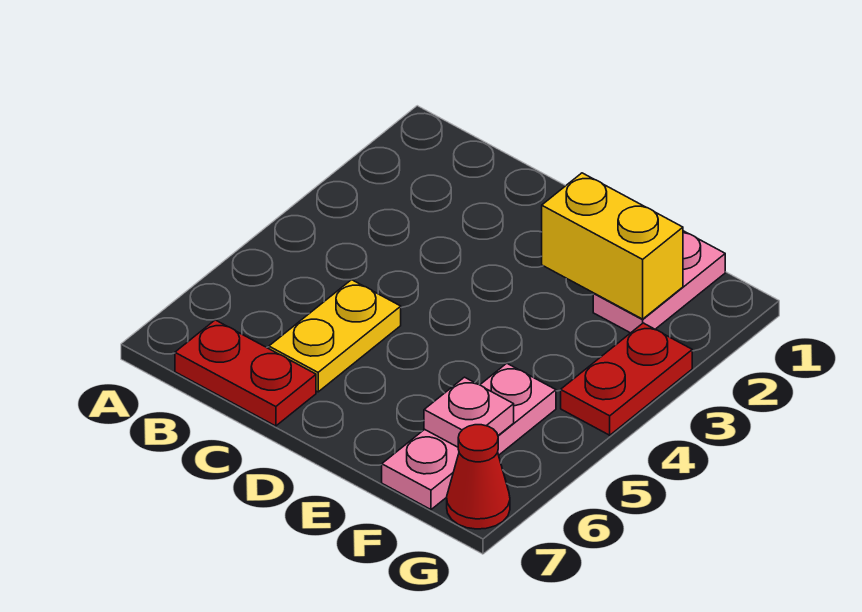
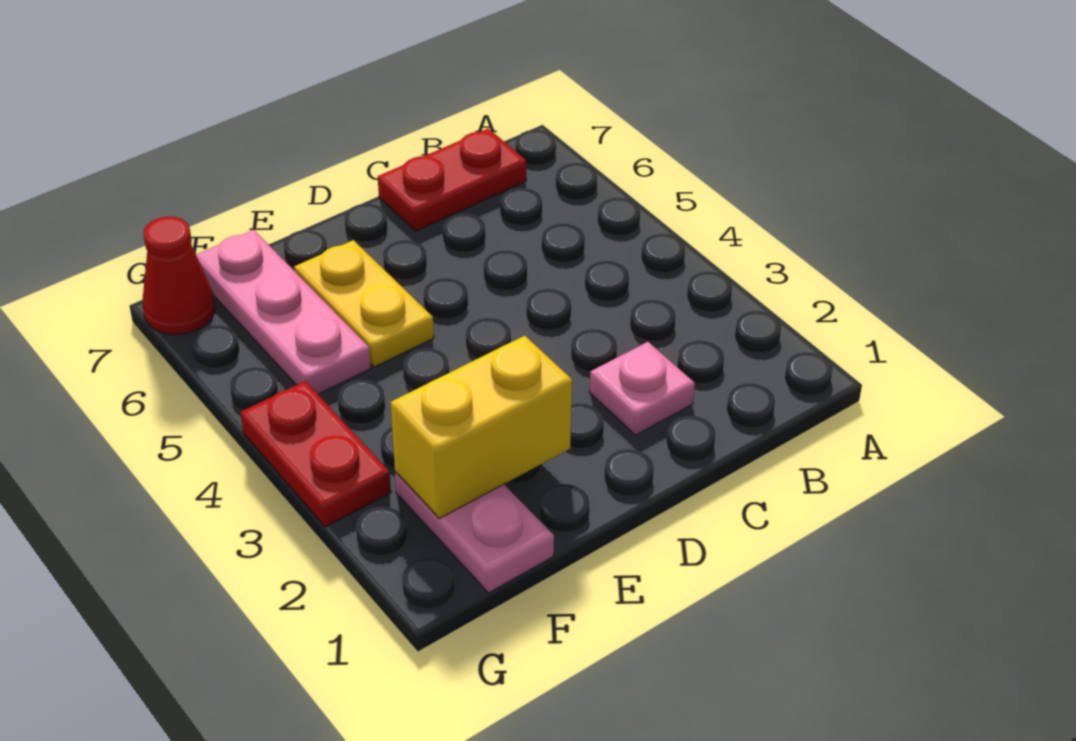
yellow plate C5:C6 level 1 -> yellow plate E5:E6 level 1
pink plate F6 level 2 -> pink plate C2 level 1

